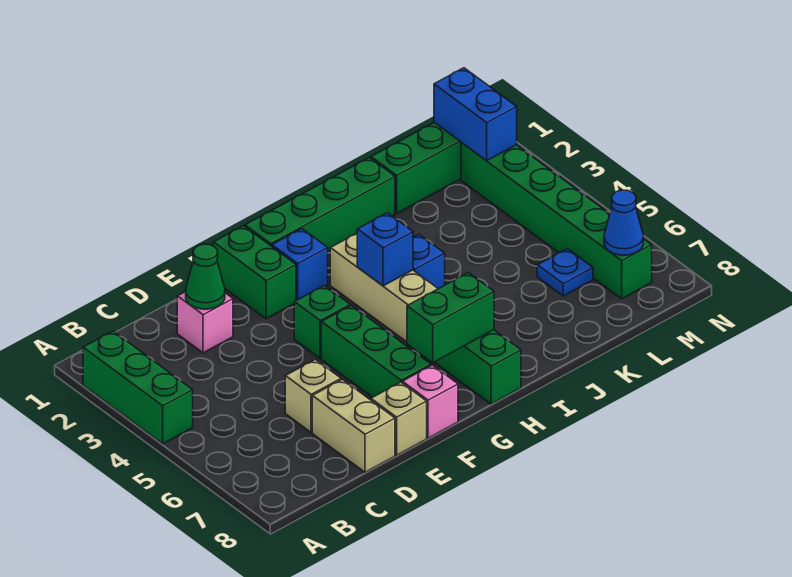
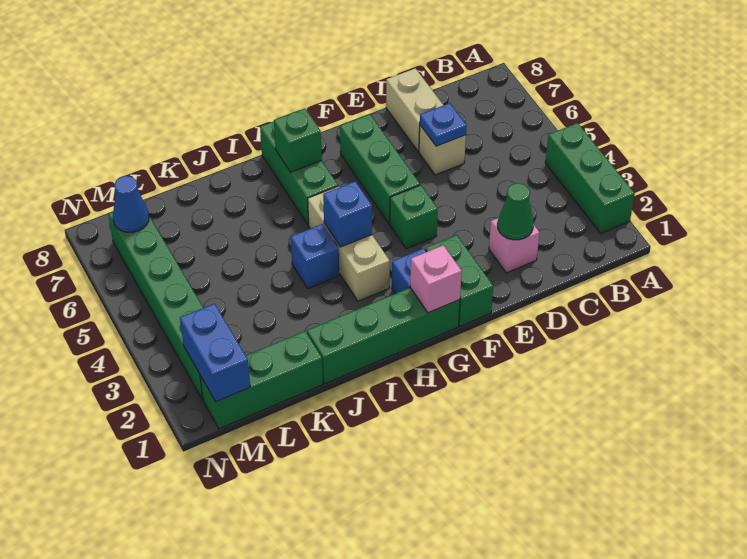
tan brick E8 level 1 -> none
pink brick F8 level 1 -> pink brick G1 level 2
green brick G7:H7 level 2 -> green brick H7 level 2
blue plate L6 level 1 -> blue plate D6 level 2

